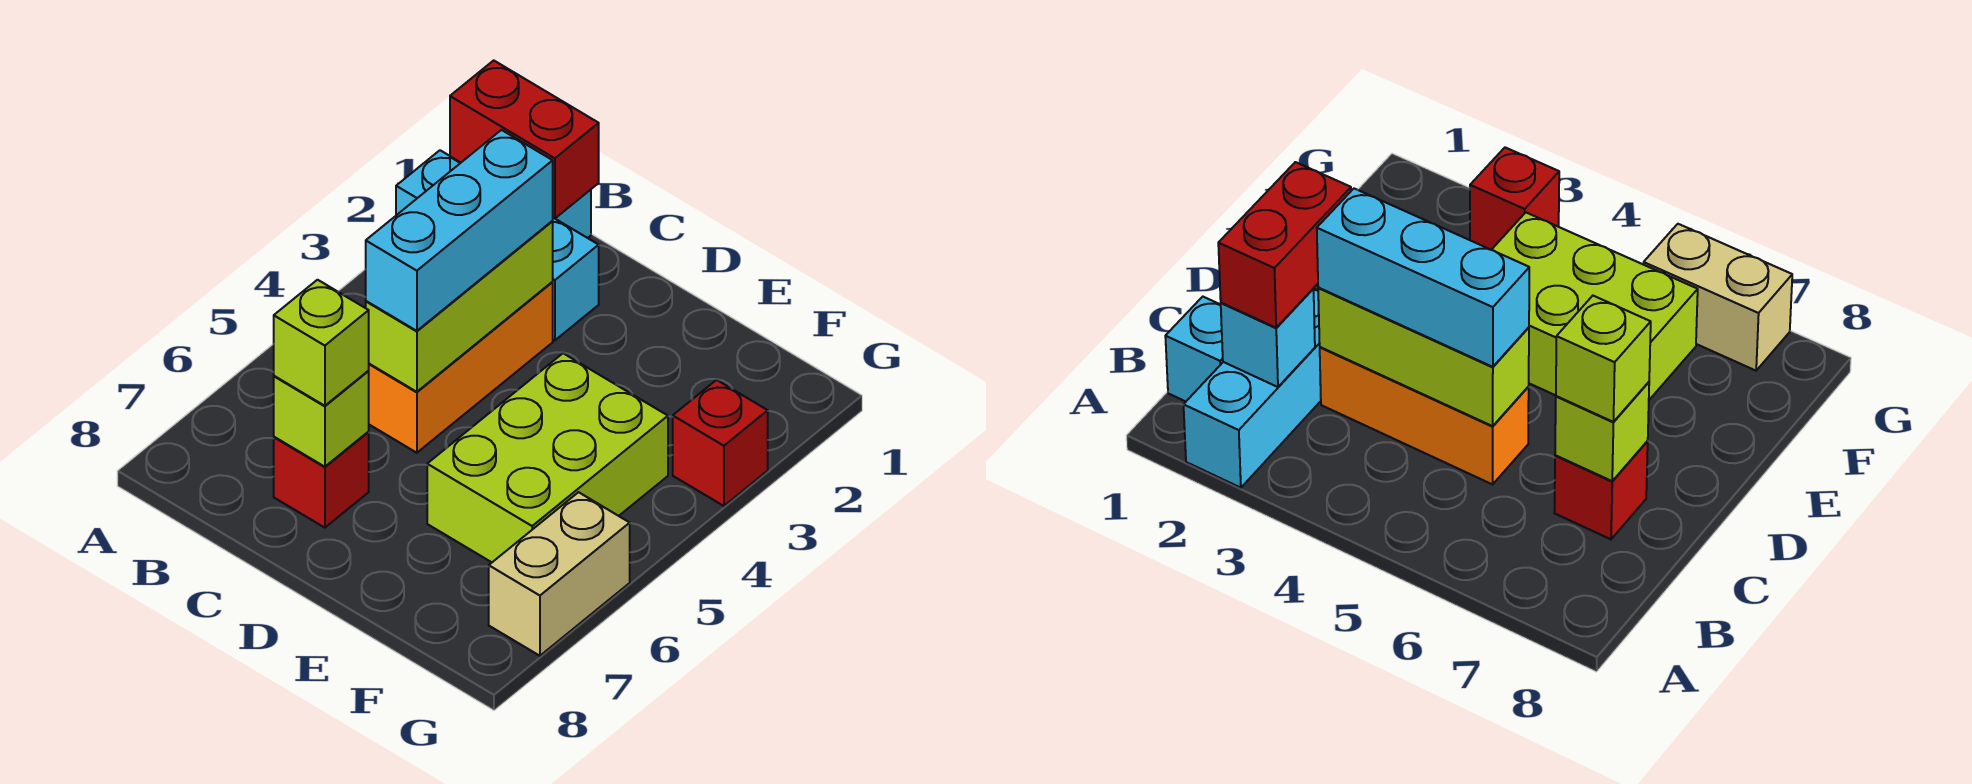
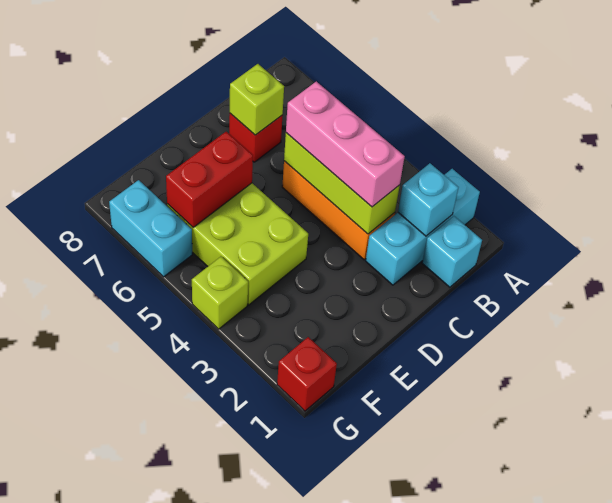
red brick B2:C2 level 3 -> red brick E6:F6 level 2
cyan brick C3:C5 level 3 -> pink brick C3:C5 level 3
lime brick C7 level 3 -> lime brick G4 level 1
red brick G3 level 1 -> red brick G1 level 1
tan brick G6:G7 level 1 -> cyan brick G6:G7 level 1

